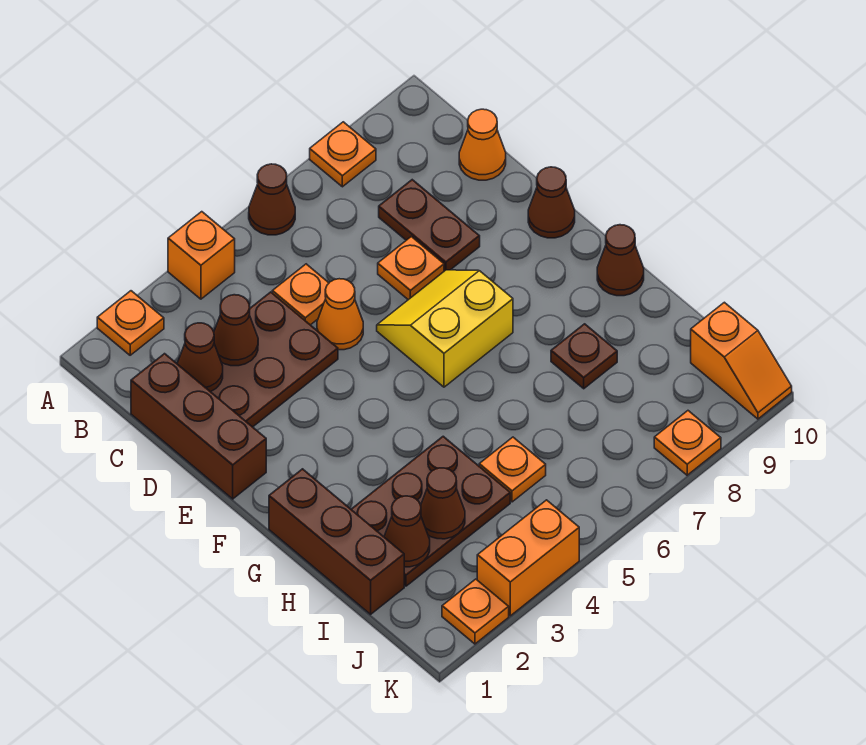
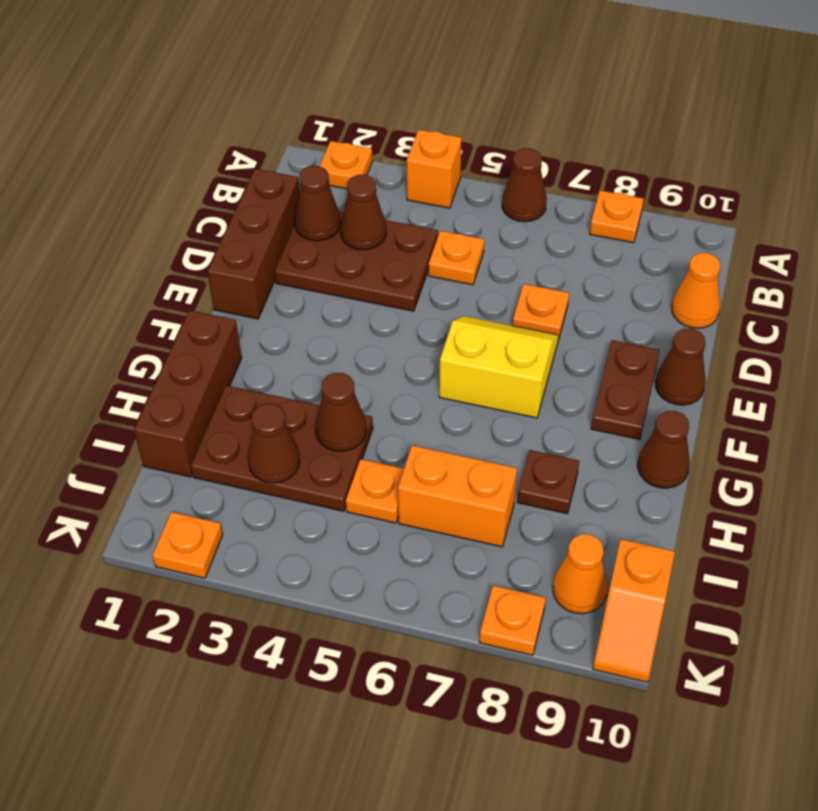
brown plate C8:D8 level 1 -> brown plate E9:F9 level 1
orange cone D5 level 1 -> orange cone J9 level 1
brown cone I2 level 2 -> brown cone H4 level 2
orange brick K3:K4 level 1 -> orange brick I6:I7 level 1

